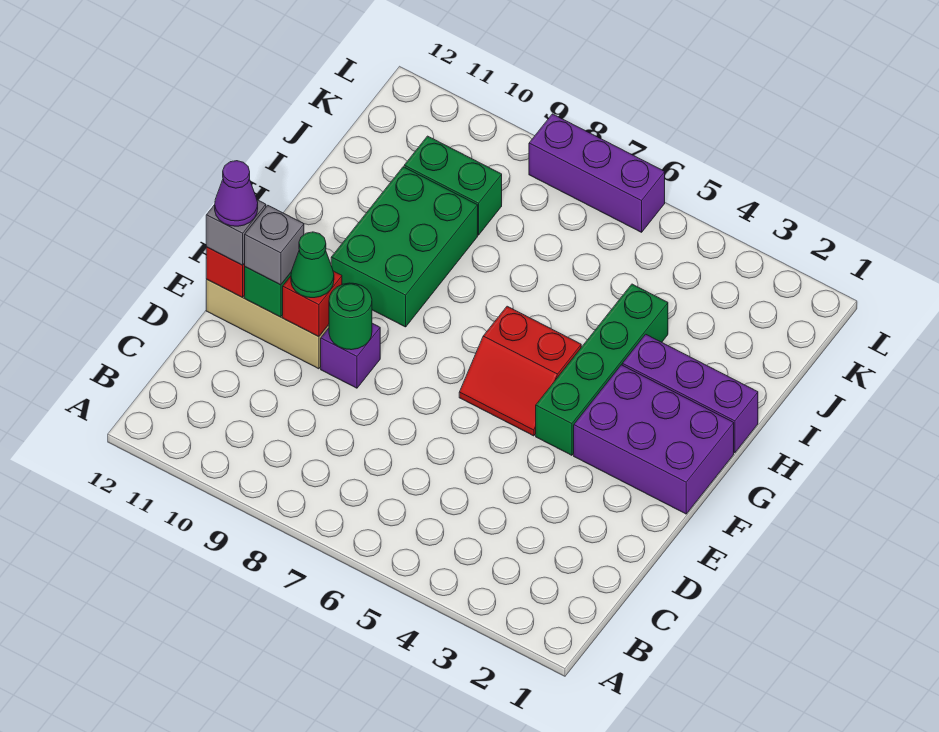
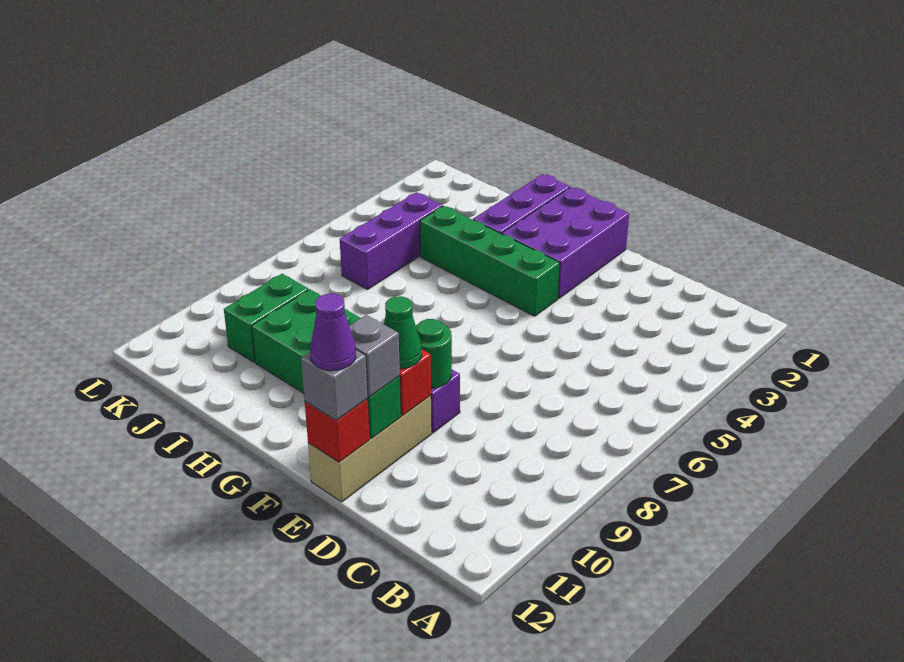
red slope F5:G6 level 1 top G -> none
purple brick L6:L8 level 1 -> purple brick J4:J6 level 1

